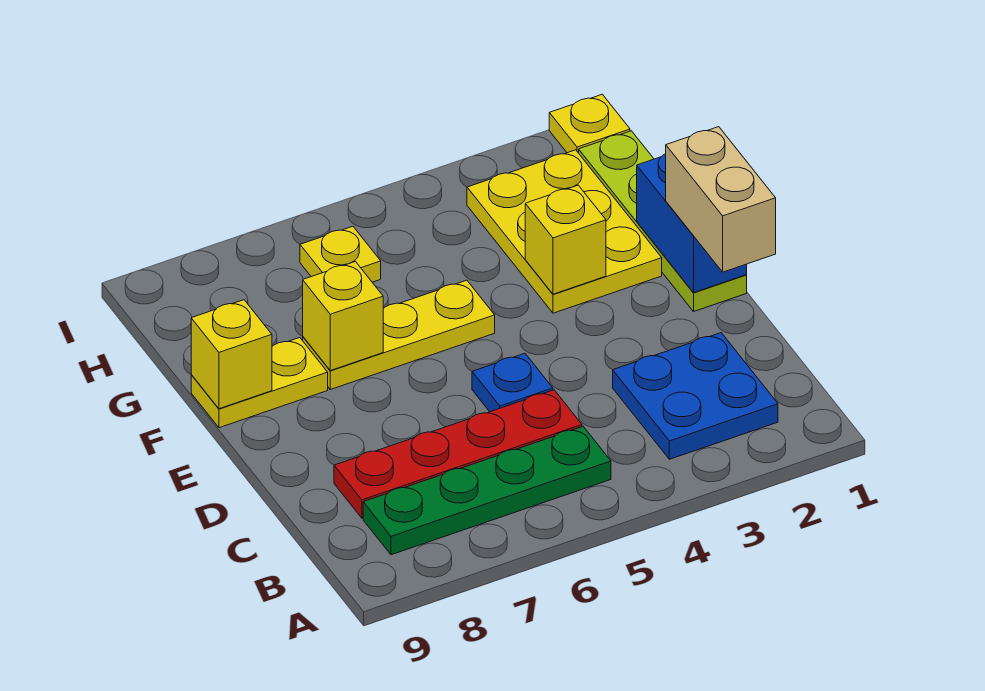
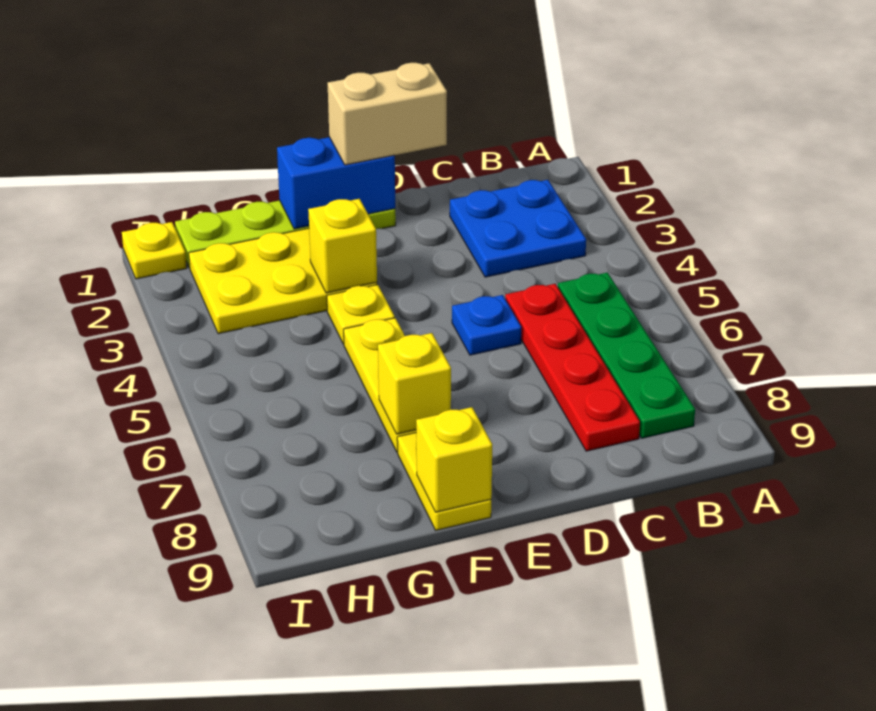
yellow plate H6 level 1 -> yellow plate F4 level 1

